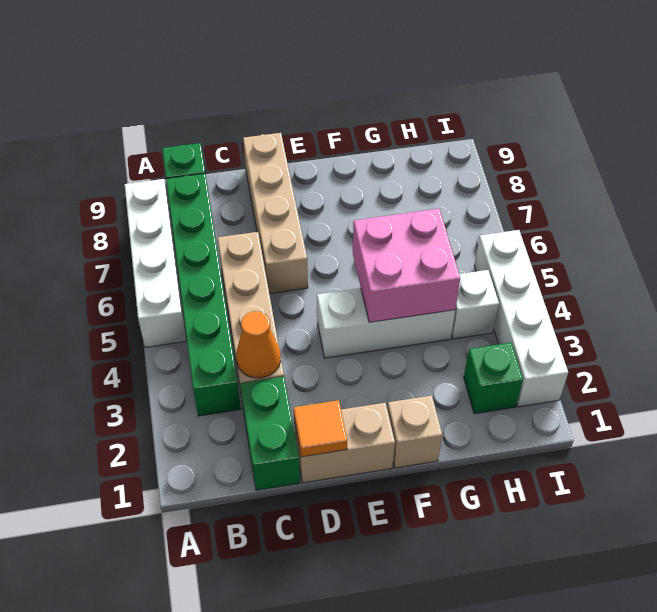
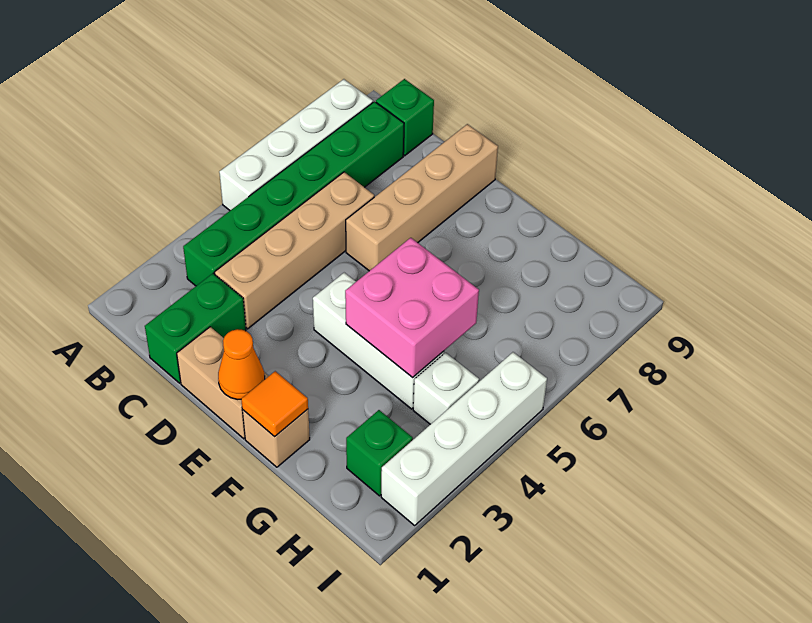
orange cone C3 level 2 -> orange cone E1 level 2
orange tile D1 level 2 -> orange tile F1 level 2

